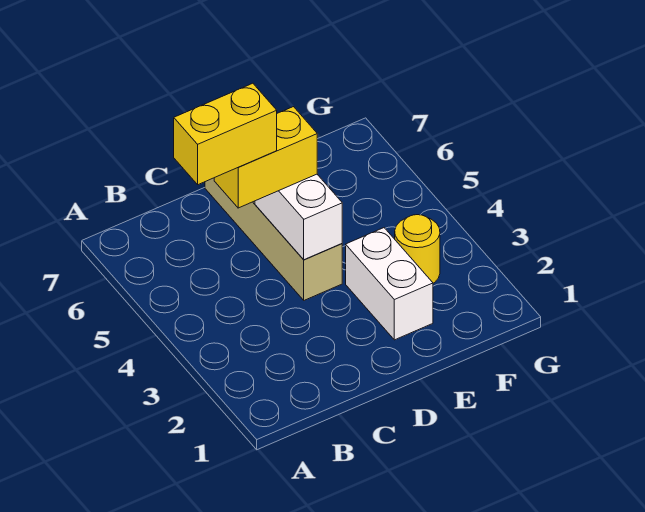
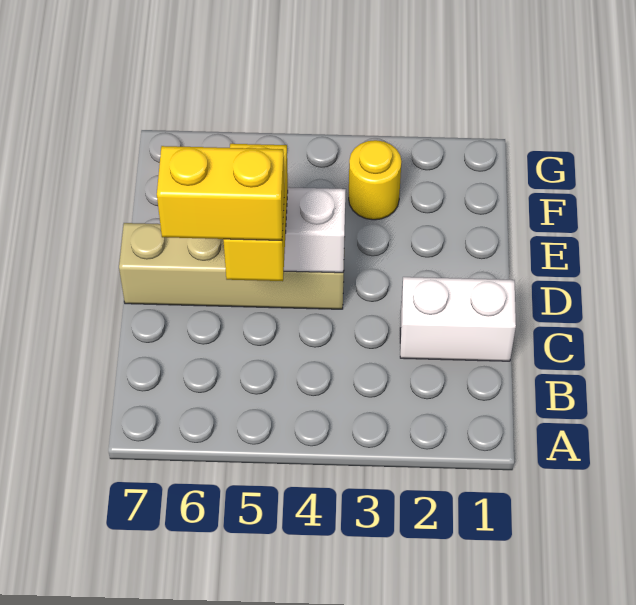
yellow brick B5:C5 level 4 -> yellow brick C5:C6 level 4
white brick E2:E3 level 1 -> white brick C1:C2 level 1

